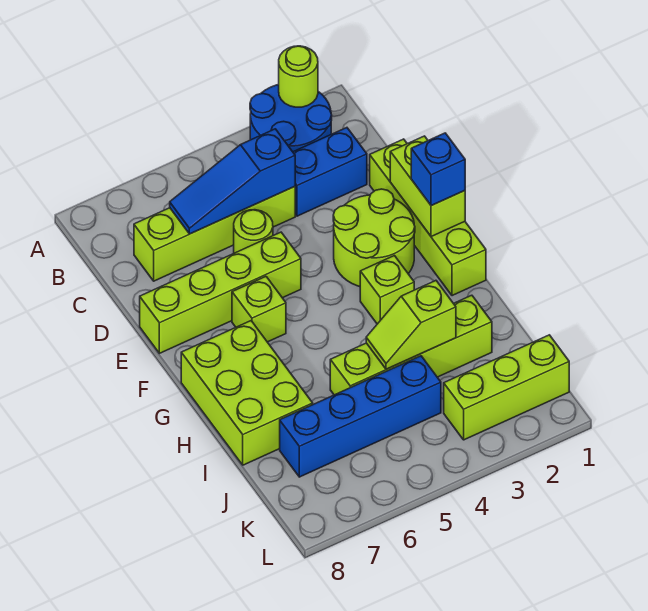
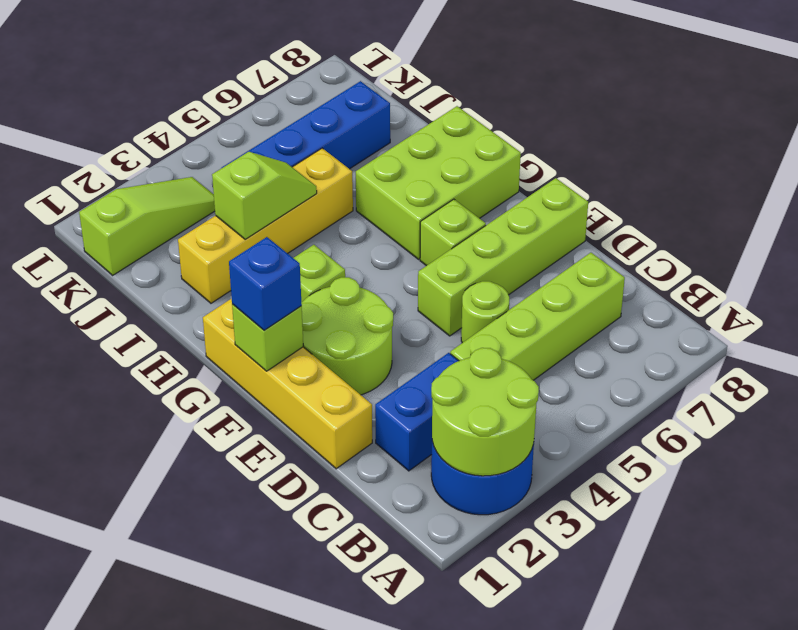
lime round brick A2 level 2 -> lime round brick A2:B3 level 2
blue slope C4:C6 level 2 top 4 -> none
lime brick D1:G1 level 1 -> yellow brick D1:G1 level 1
lime brick E1:F1 level 2 -> lime brick F1 level 2
lime brick G7:I8 level 1 -> lime brick G6:H8 level 1
lime brick I2:I5 level 1 -> yellow brick I2:I5 level 1
lime brick K1:K3 level 1 -> lime slope K1:K3 level 1 top 1

